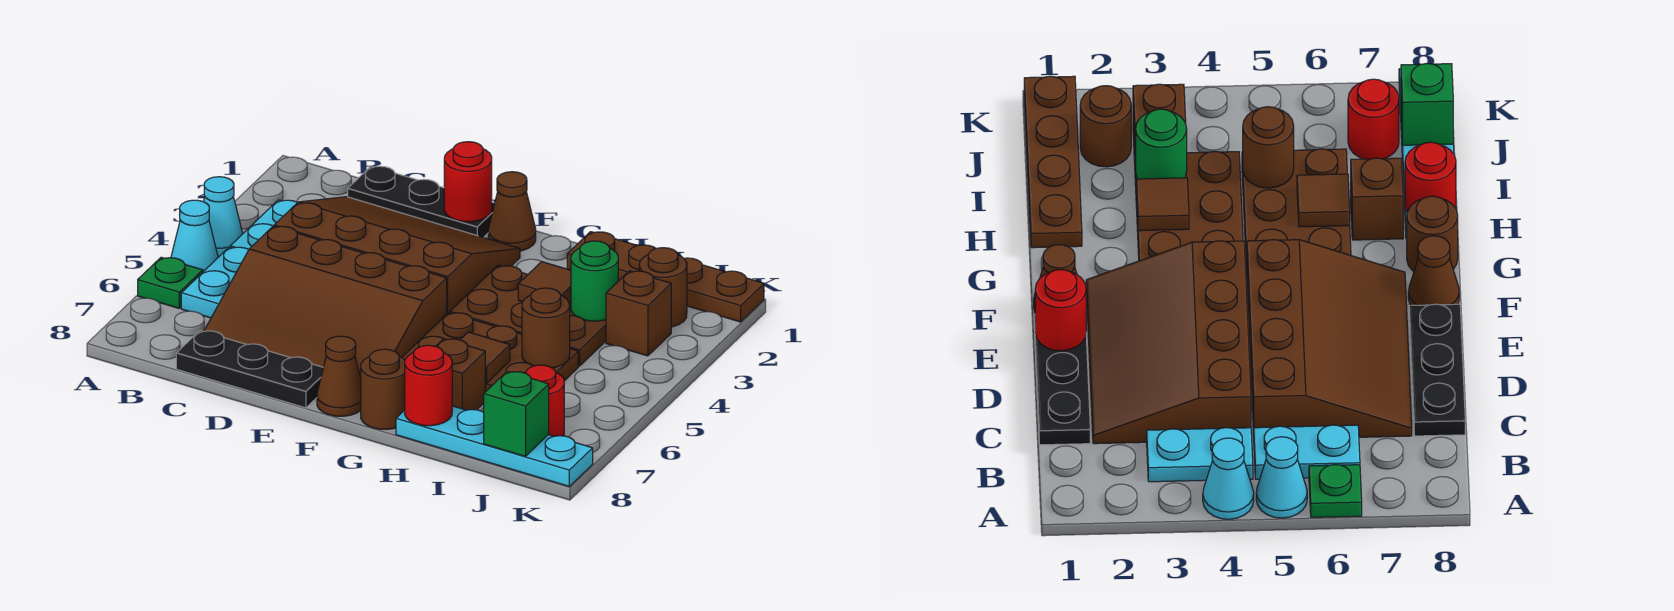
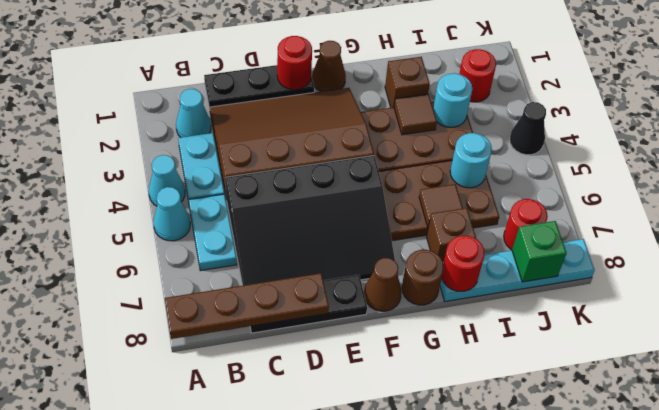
green plate A6 level 1 -> none
none -> cyan cone B2 level 1
brown slope C5:F7 level 1 top 5 -> black slope C5:F7 level 1 top 5
brown plate H1:K1 level 1 -> brown plate A8:D8 level 2
green round brick I3 level 2 -> cyan round brick I3 level 2
brown round brick I5 level 2 -> cyan round brick I5 level 2
brown round brick J2 level 1 -> red round brick J2 level 1
brown brick J3 level 1 -> brown brick H2 level 1
none -> black cone K4 level 1

